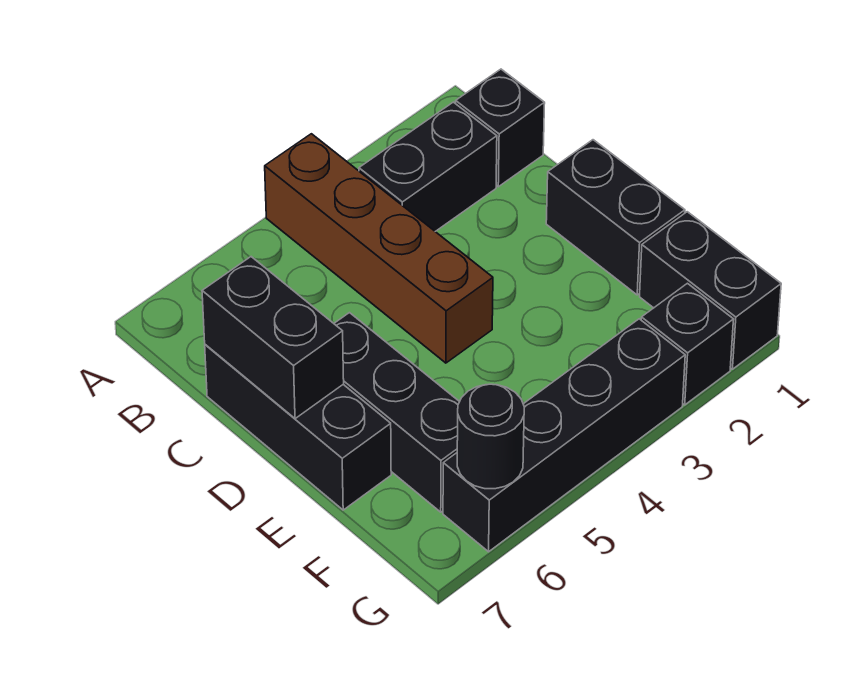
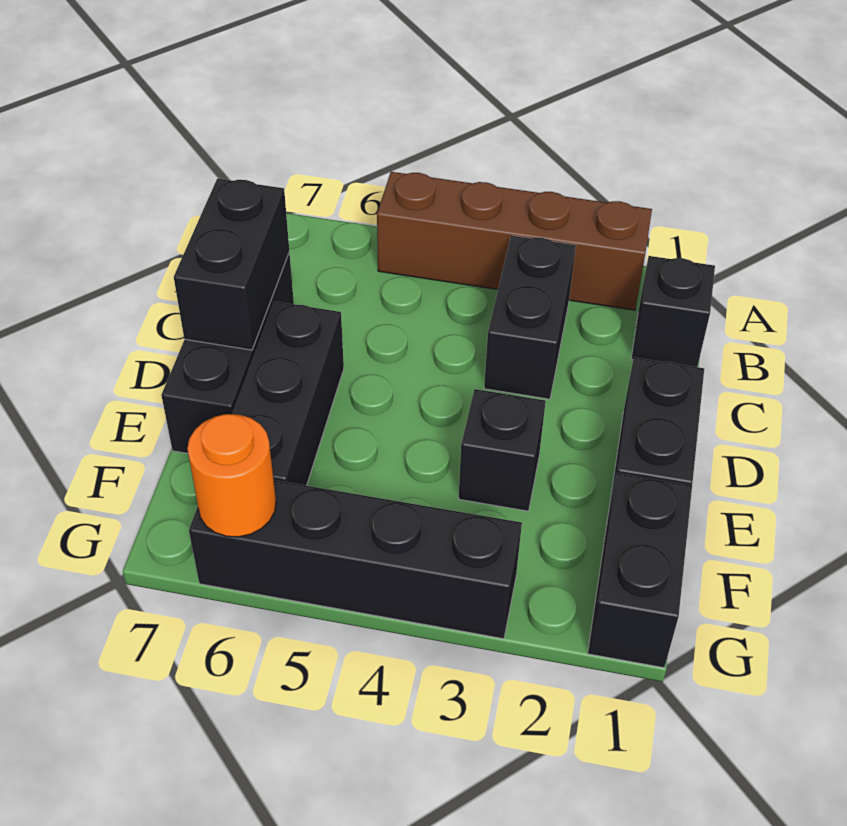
brown brick A4:D4 level 1 -> brown brick A2:A5 level 1
black brick B2:B3 level 1 -> black brick B3:C3 level 1
black brick G2 level 1 -> black brick E3 level 1
black round brick G6 level 2 -> orange round brick G6 level 2

